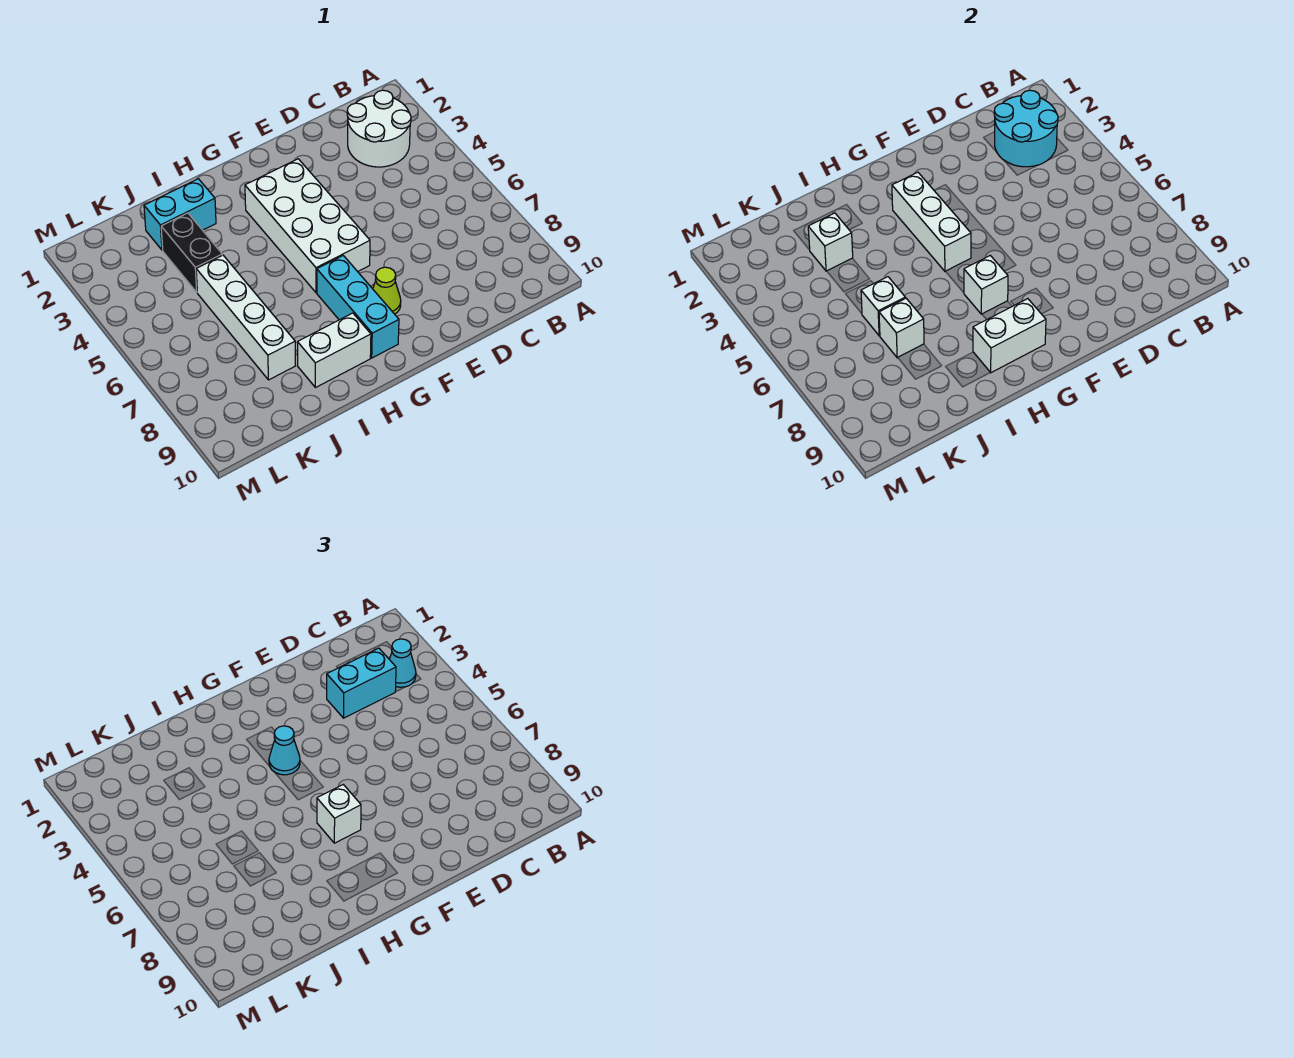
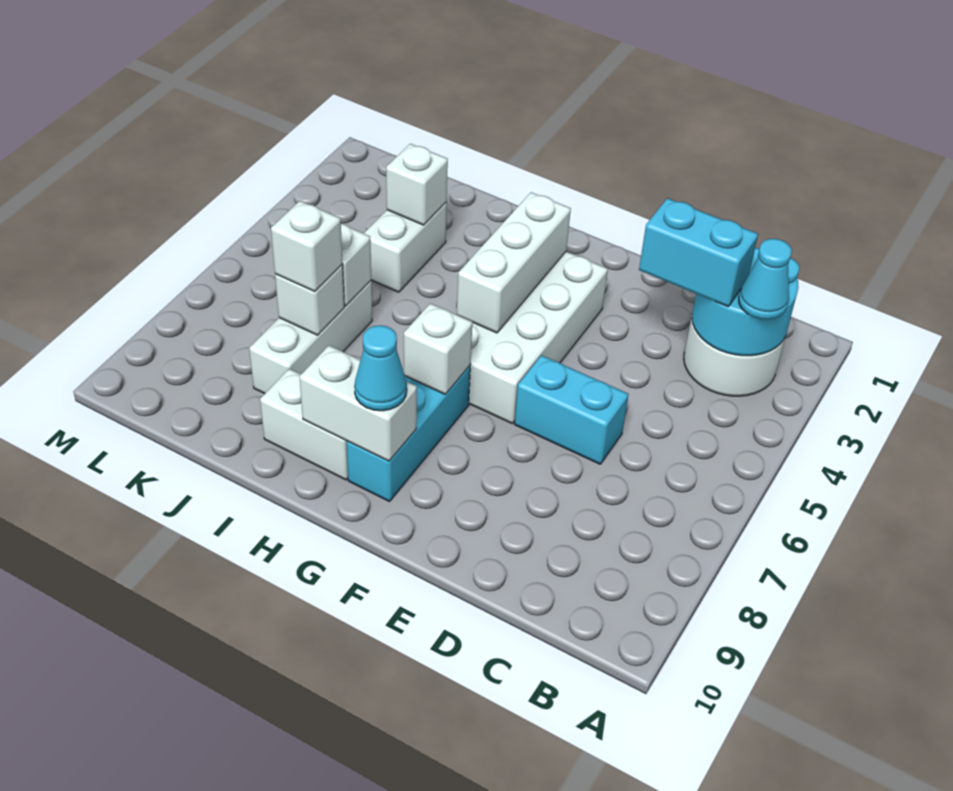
lime cone F8 level 1 -> none
cyan cone G4 level 3 -> cyan cone G9 level 3
white brick G7 level 3 -> white brick J7 level 3
cyan brick I2:J2 level 1 -> cyan brick D6:E6 level 1
black brick J3:J4 level 1 -> white brick J3:J4 level 1
white brick J5:J8 level 1 -> white brick J6:J8 level 1

